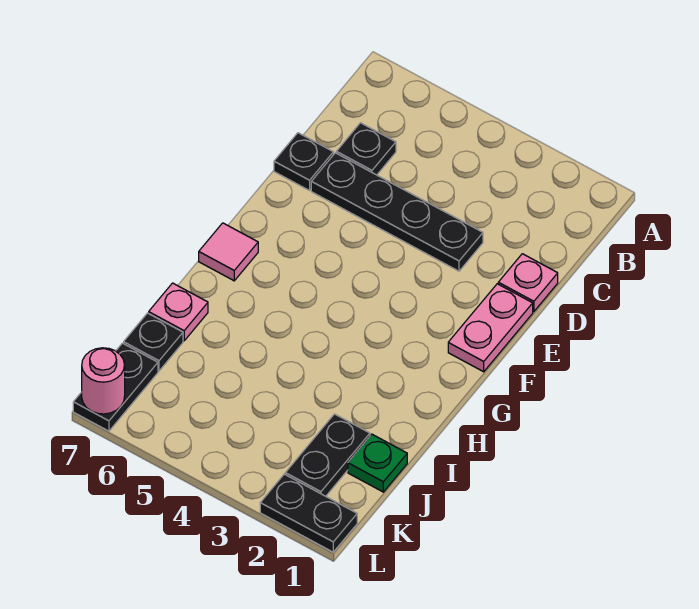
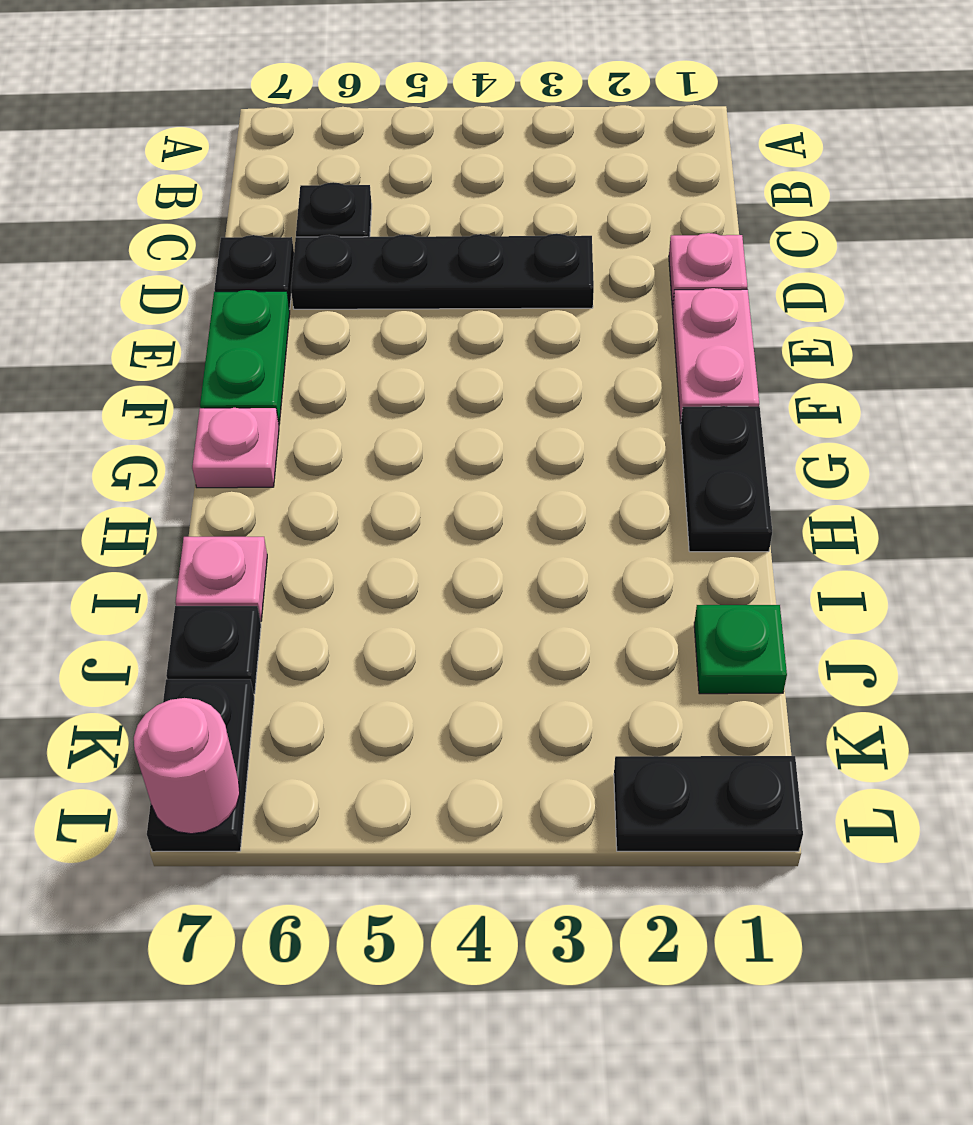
none -> green plate E7:F7 level 1
pink tile G7 level 1 -> pink plate G7 level 1
black plate J2:K2 level 1 -> black plate G1:H1 level 1

